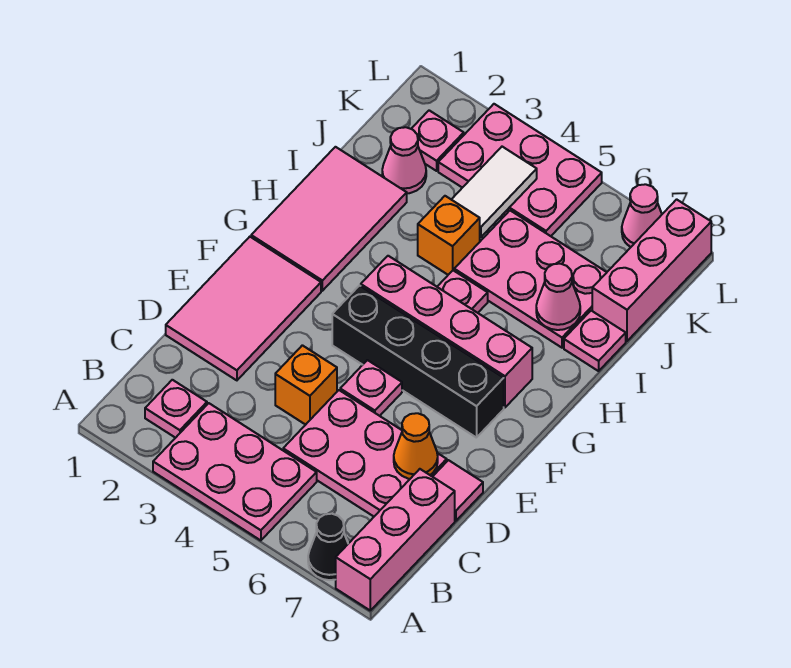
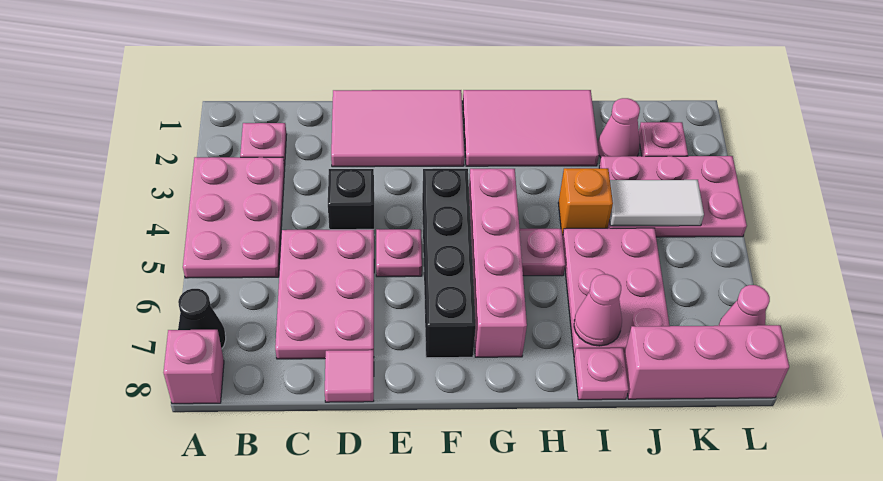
pink brick A8:C8 level 1 -> pink brick A8 level 1
orange brick D4 level 1 -> black brick D4 level 1
orange cone D7 level 2 -> none
pink plate K3:L5 level 1 -> pink plate J3:L4 level 1

